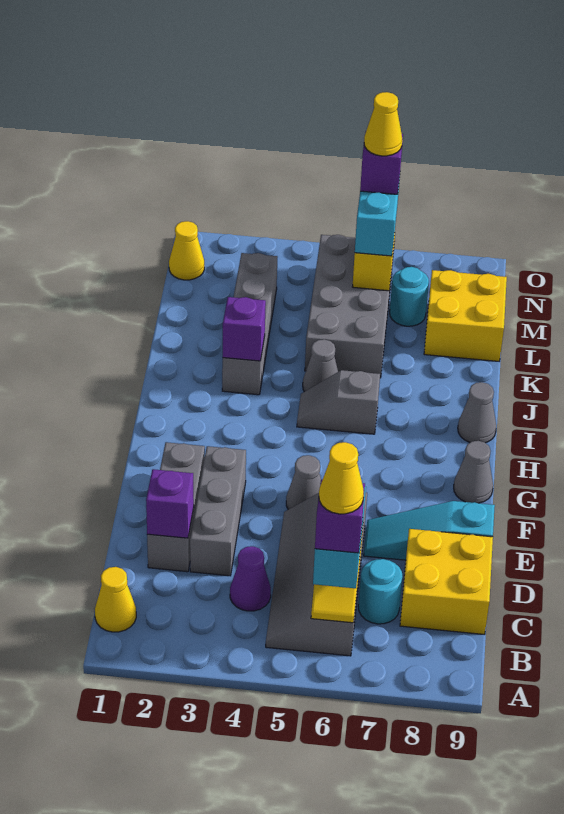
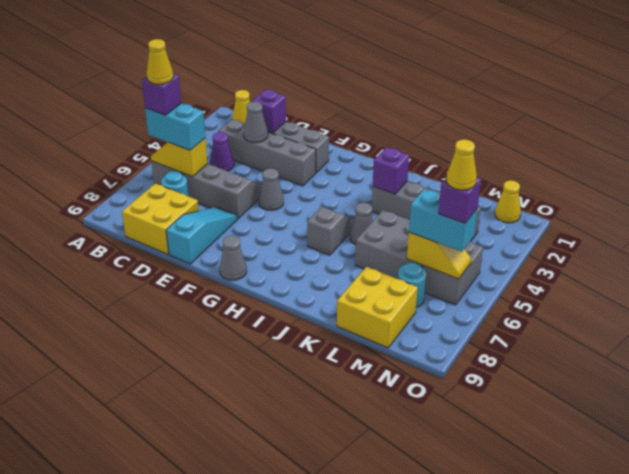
grey brick D3:F3 level 1 -> grey brick C3:F3 level 1
grey cone I9 level 1 -> grey cone D3 level 2

